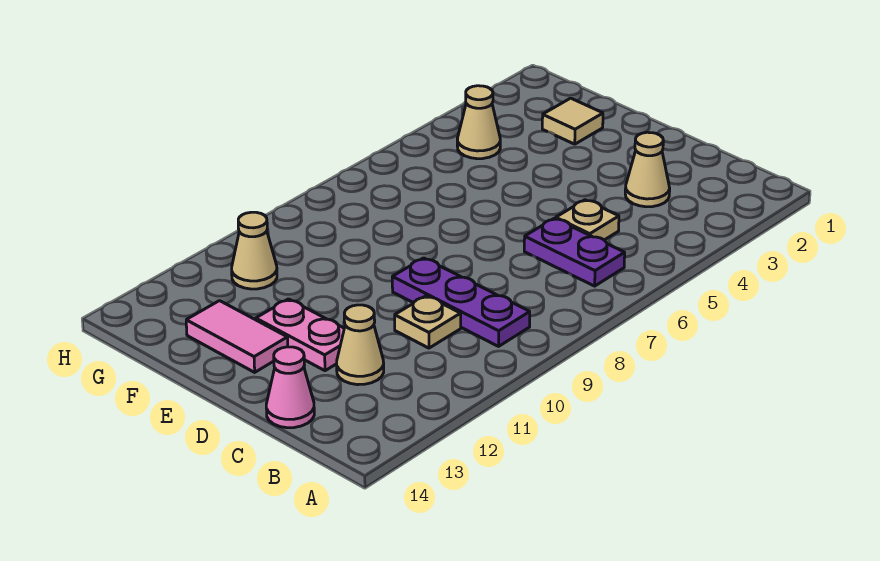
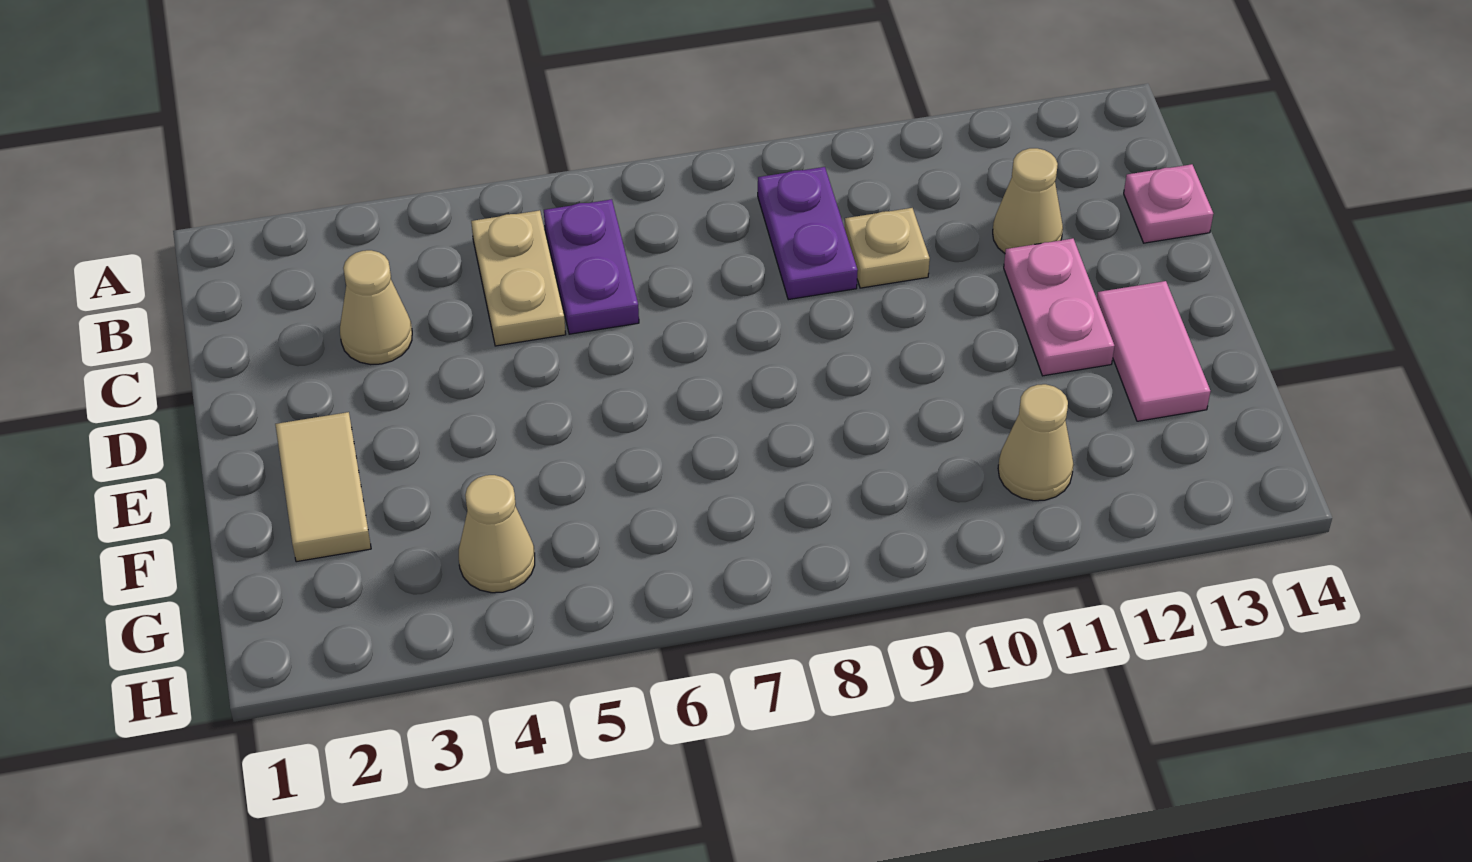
purple plate B9:D9 level 1 -> purple plate B9:C9 level 1
tan plate C5 level 1 -> tan plate B5:C5 level 1
pink cone C14 level 1 -> pink plate C14 level 1
tan tile F2 level 1 -> tan tile E2:F2 level 1

